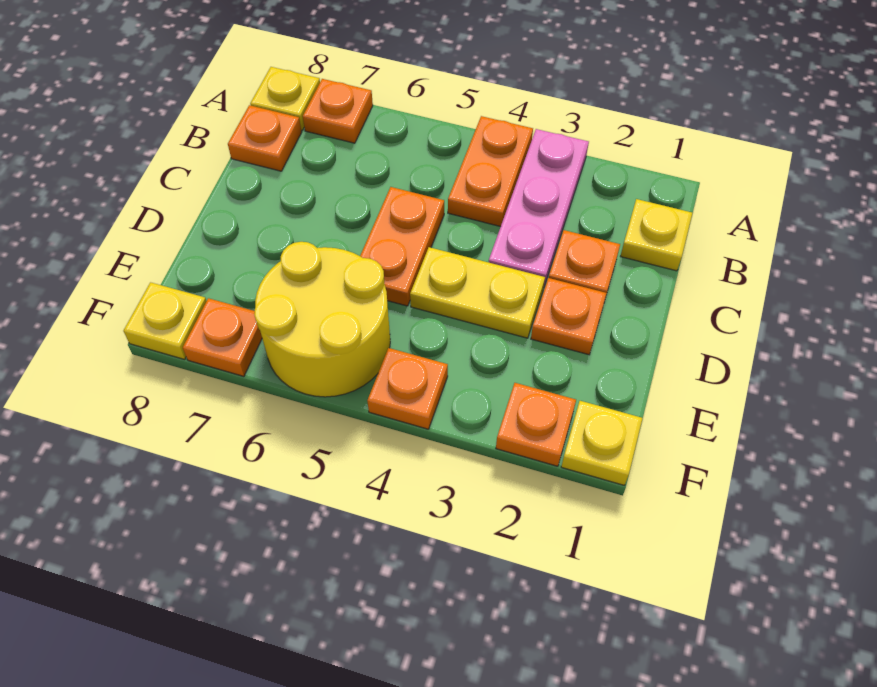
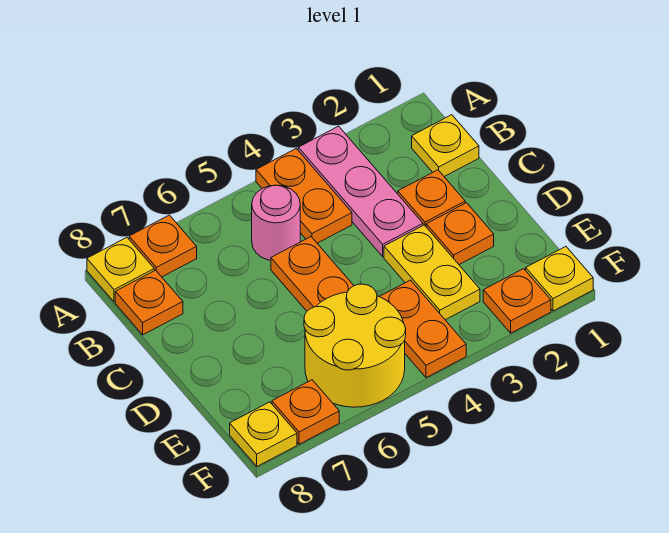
none -> pink round brick B5 level 1
yellow plate D3:D4 level 1 -> yellow plate D3:E3 level 1
orange plate F4 level 1 -> orange plate E4:F4 level 1

